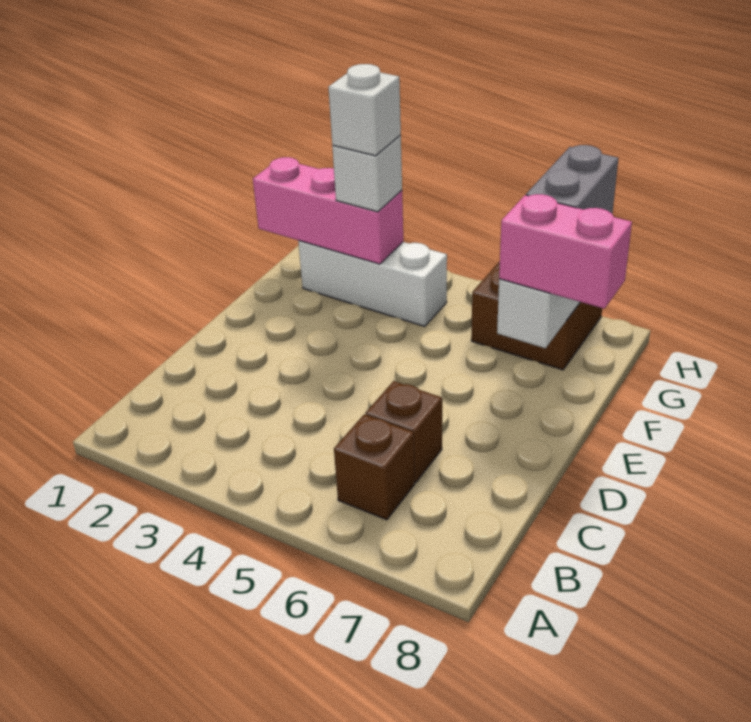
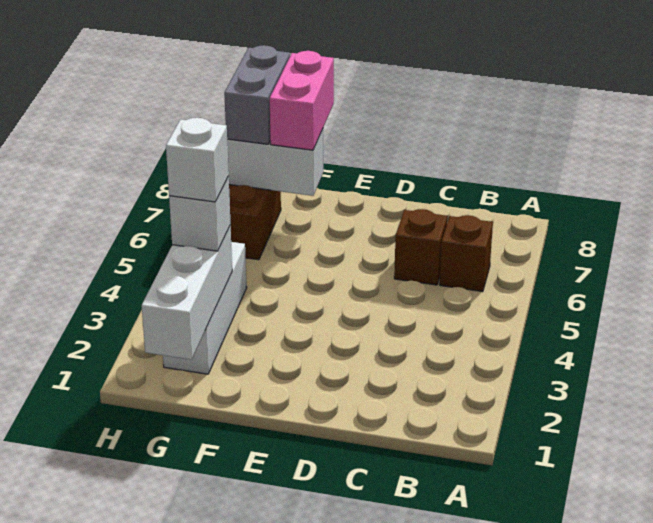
pink brick G1:G3 level 2 -> white brick G1:G3 level 2
grey brick G7:H7 level 3 -> grey brick G7:G8 level 3

